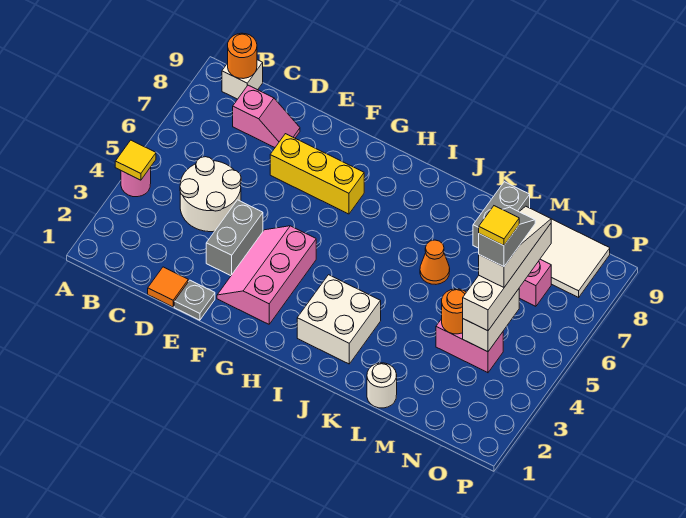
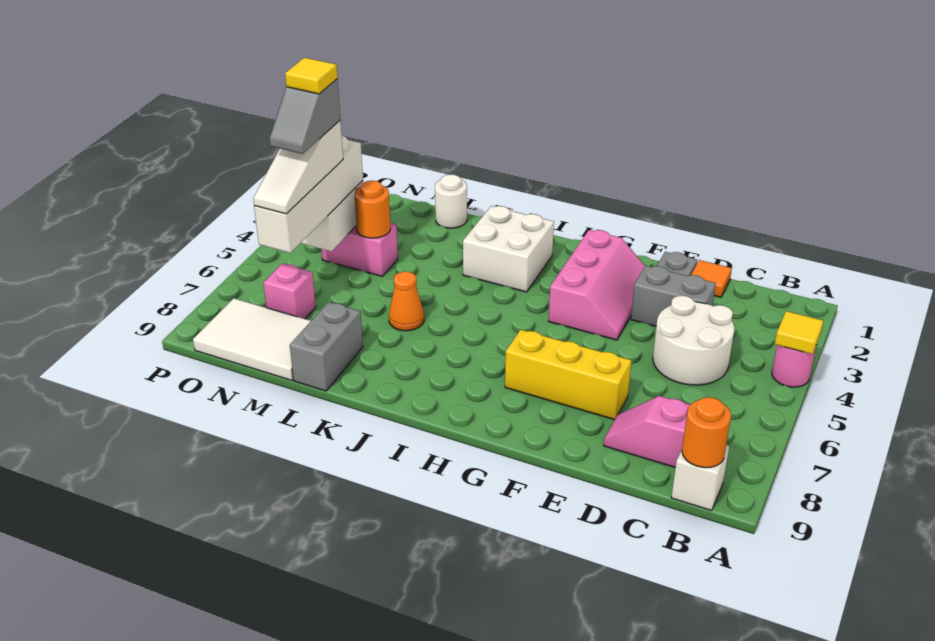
grey brick E3:E4 level 1 -> grey brick D3:E3 level 1

